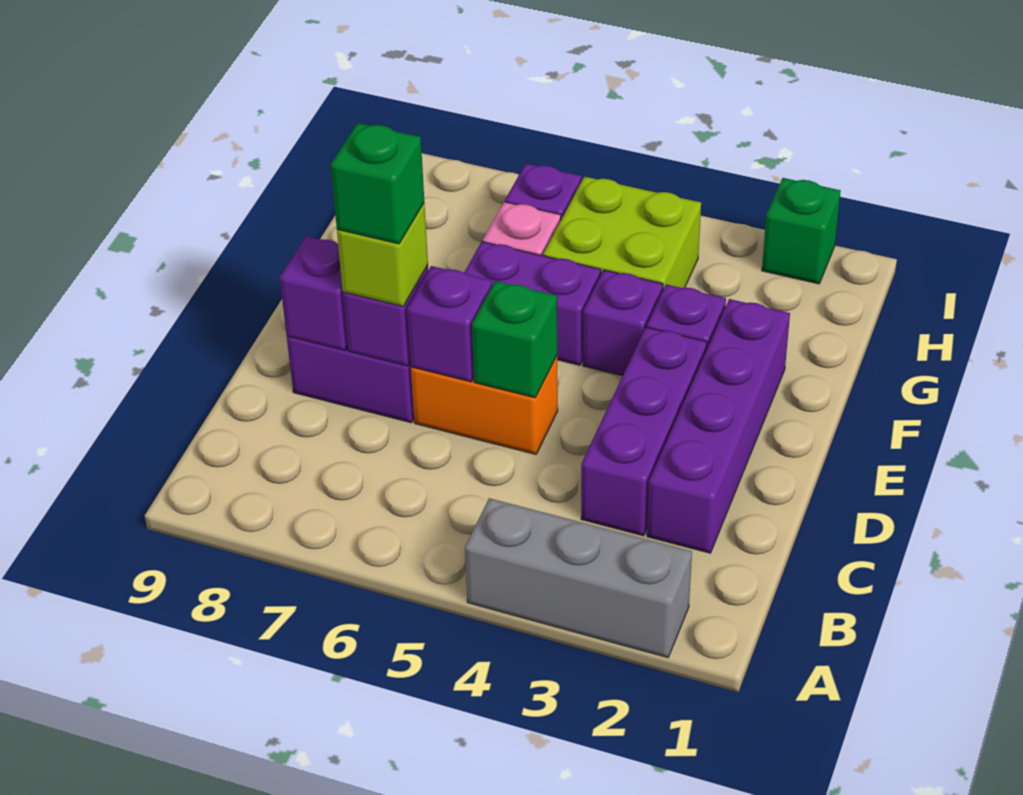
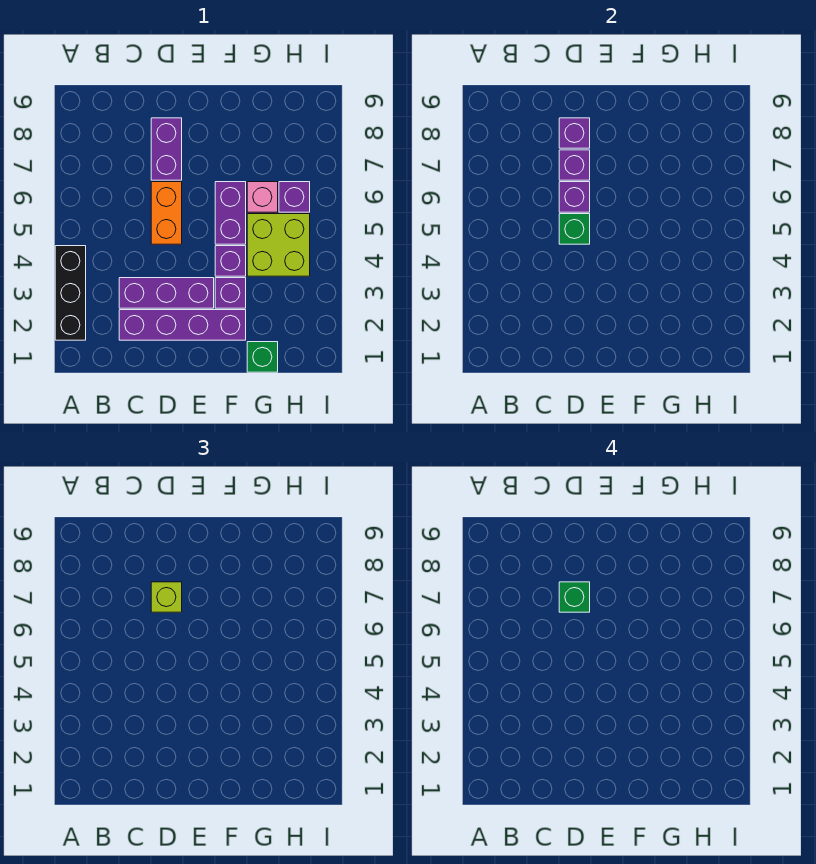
grey brick A2:A4 level 1 -> black brick A2:A4 level 1
green brick I2 level 1 -> green brick G1 level 1

